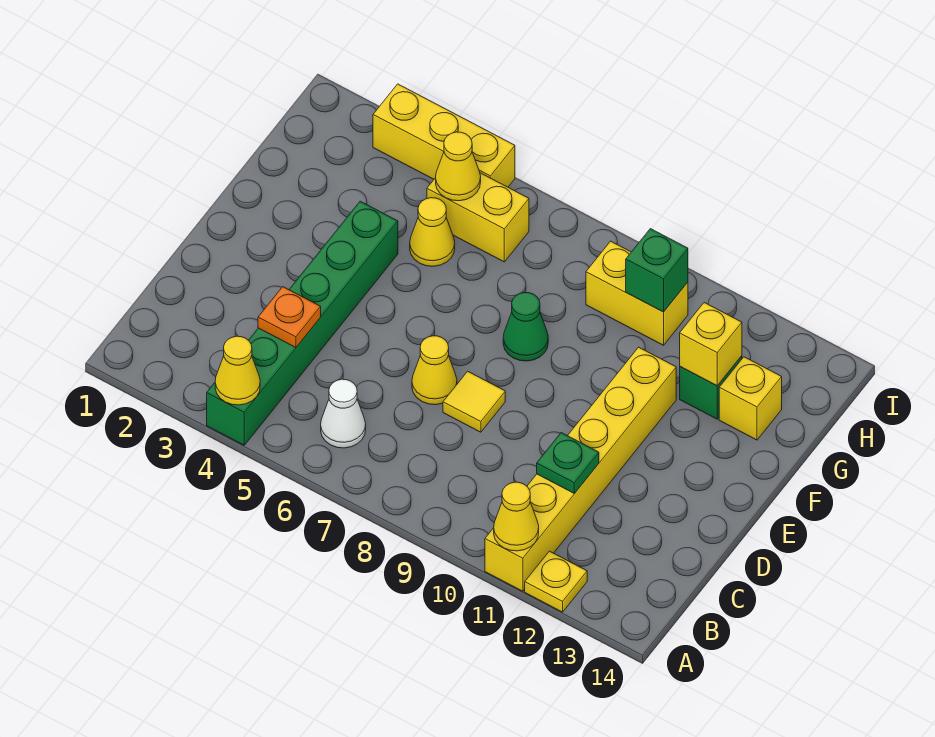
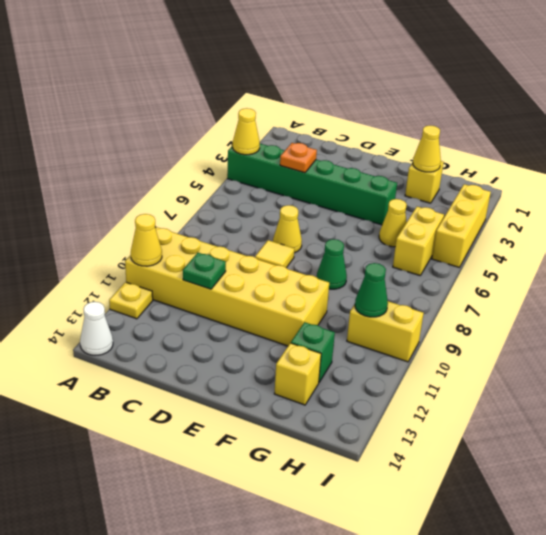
yellow brick A11:F11 level 1 -> yellow brick A10:F11 level 1
white cone B6 level 1 -> white cone A14 level 1
yellow brick G12 level 2 -> yellow brick G2 level 1
yellow cone H5 level 2 -> yellow cone G2 level 2
yellow brick H9:H10 level 1 -> yellow brick H10:I10 level 1
green brick H10 level 2 -> green cone H10 level 2

